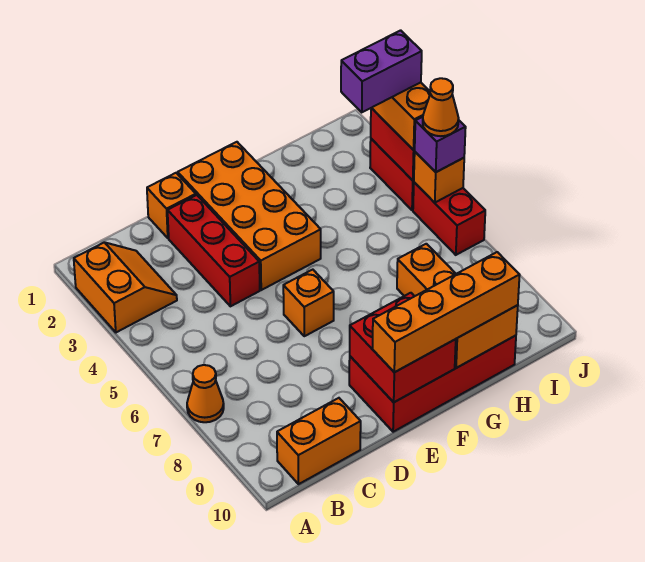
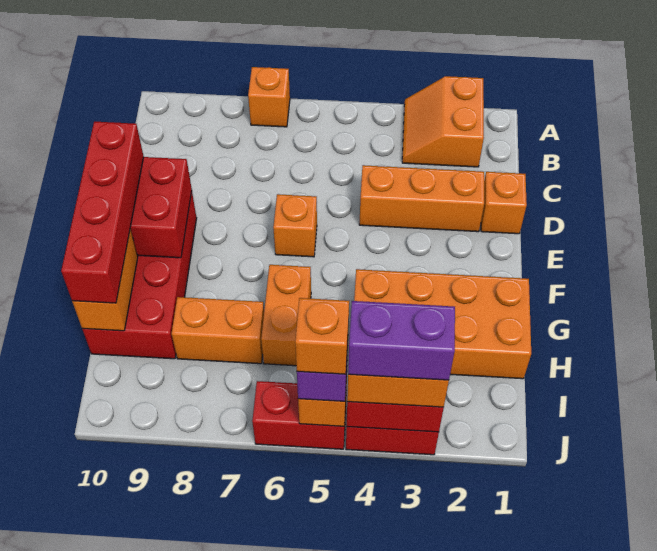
orange slope A2:B3 level 1 top A -> orange slope A2:B3 level 1 top 2
orange cone A7 level 1 -> orange brick A7 level 1
orange brick B10:C10 level 1 -> orange brick G6:H6 level 1
red brick D2:D4 level 1 -> orange brick D2:D4 level 1
orange brick E1:F4 level 1 -> orange brick G1:H4 level 1
orange brick E10:H10 level 3 -> red brick E10:H10 level 3
purple brick I3:J3 level 4 -> purple brick J3:J4 level 4
orange cone J5 level 4 -> orange brick J5 level 4

